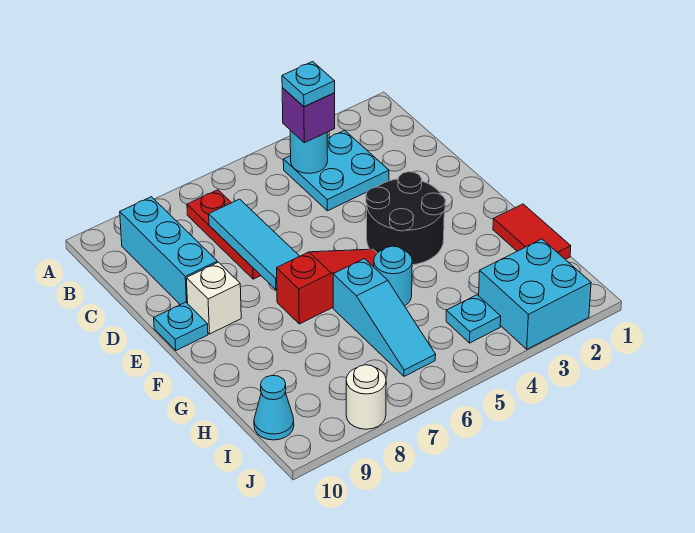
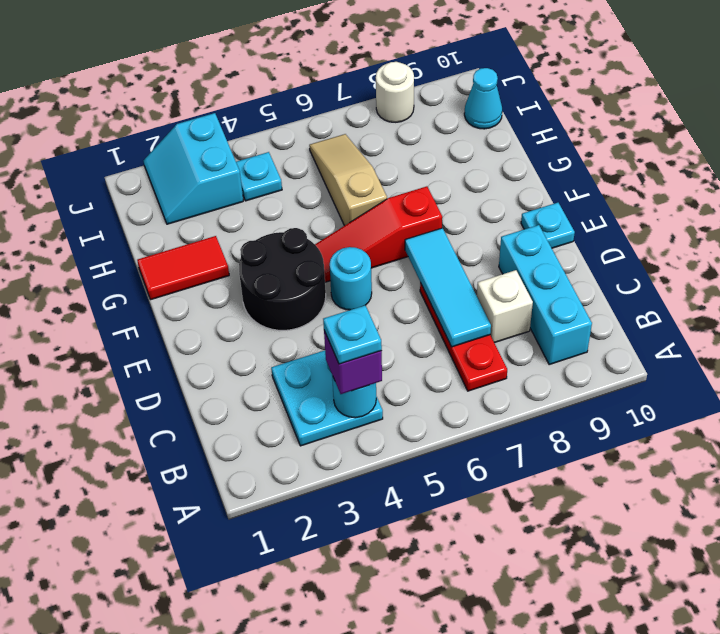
white brick E9 level 1 -> white brick C8 level 1
red tile G1:H1 level 1 -> red tile G1:G2 level 1
cyan round brick G5 level 1 -> cyan round brick E5 level 1
cyan slope G6:I6 level 1 top G -> tan slope G6:I6 level 1 top G
cyan brick I2:J3 level 1 -> cyan slope I2:J3 level 1 top 3

